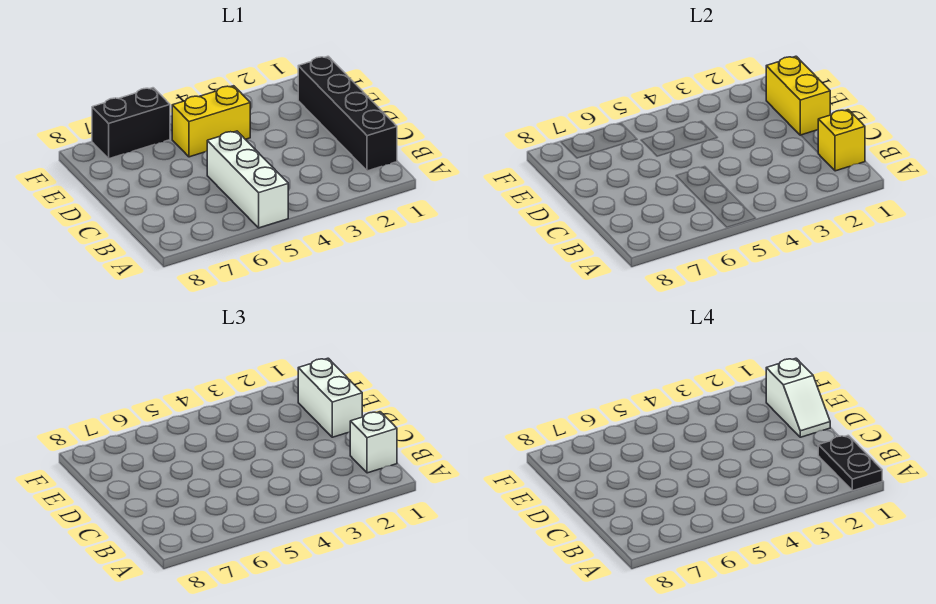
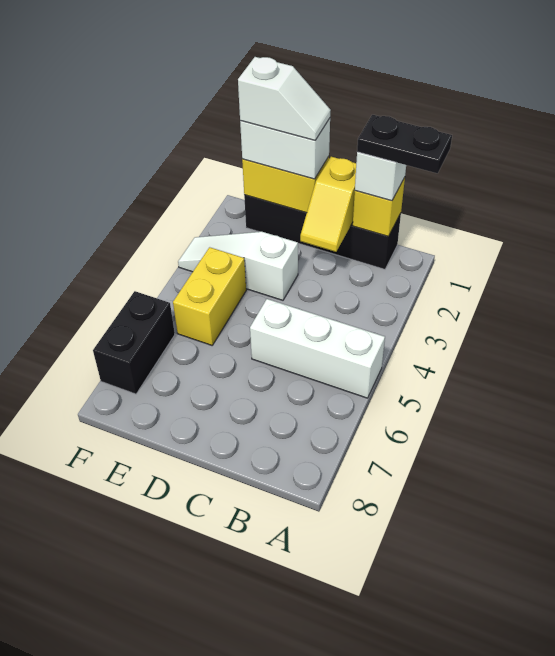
none -> yellow slope C1:C2 level 2 top 1
none -> white slope D3:F3 level 1 top D

